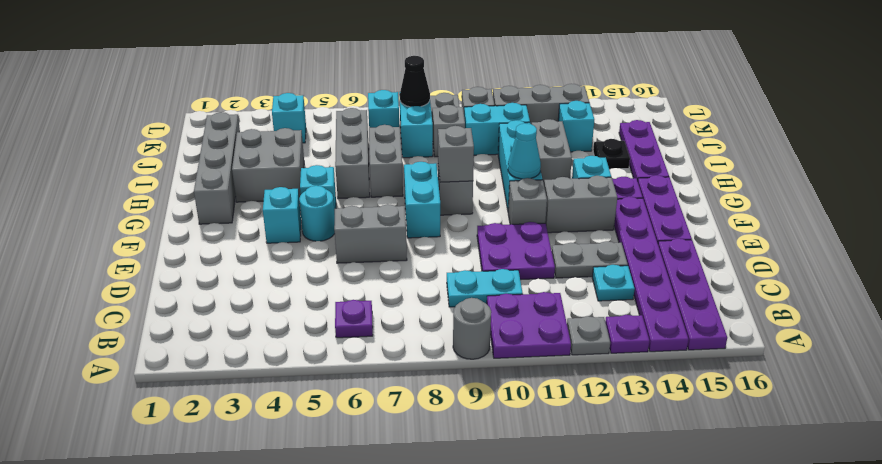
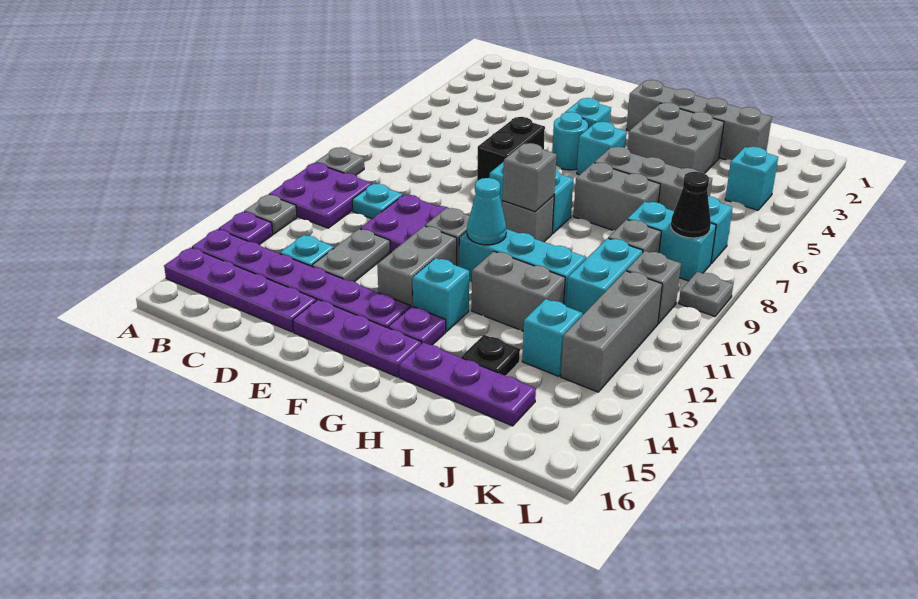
grey round brick A9 level 1 -> grey plate A9 level 1
purple plate B6 level 1 -> none
cyan plate C9:C10 level 1 -> cyan plate C10 level 1
grey brick E6:E7 level 1 -> black brick E6:E7 level 1

